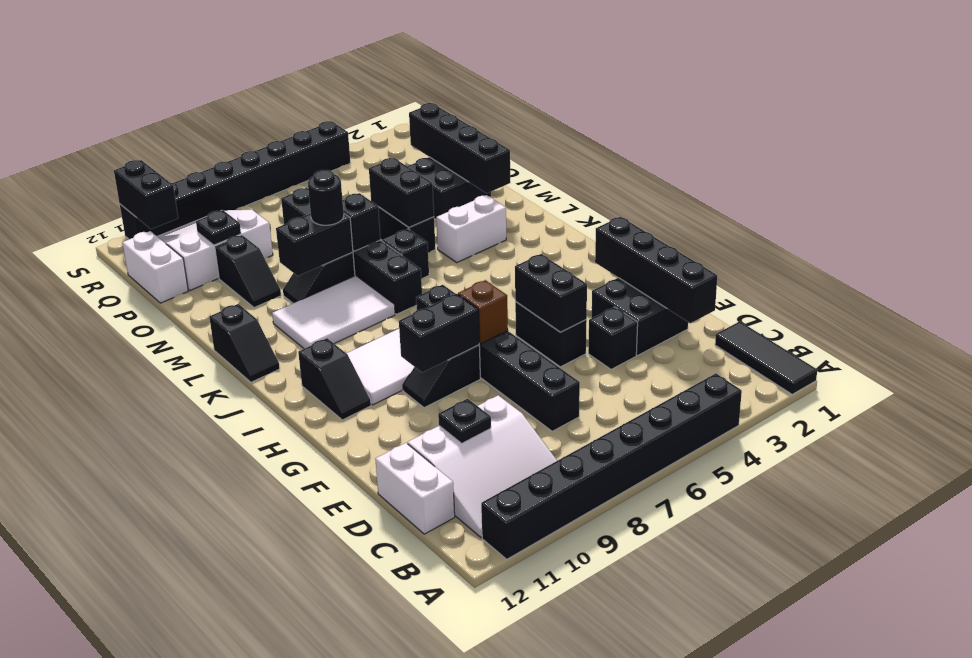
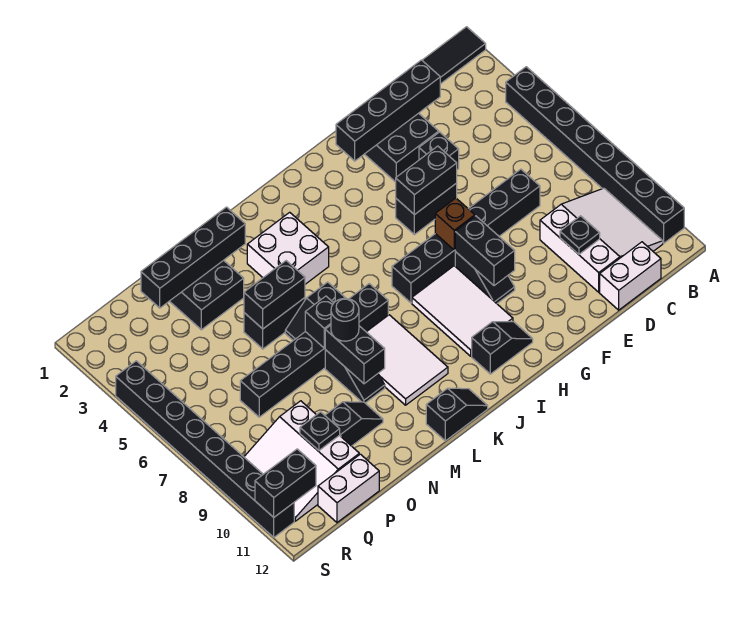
white brick L3:L4 level 1 -> white brick K3:L4 level 1

